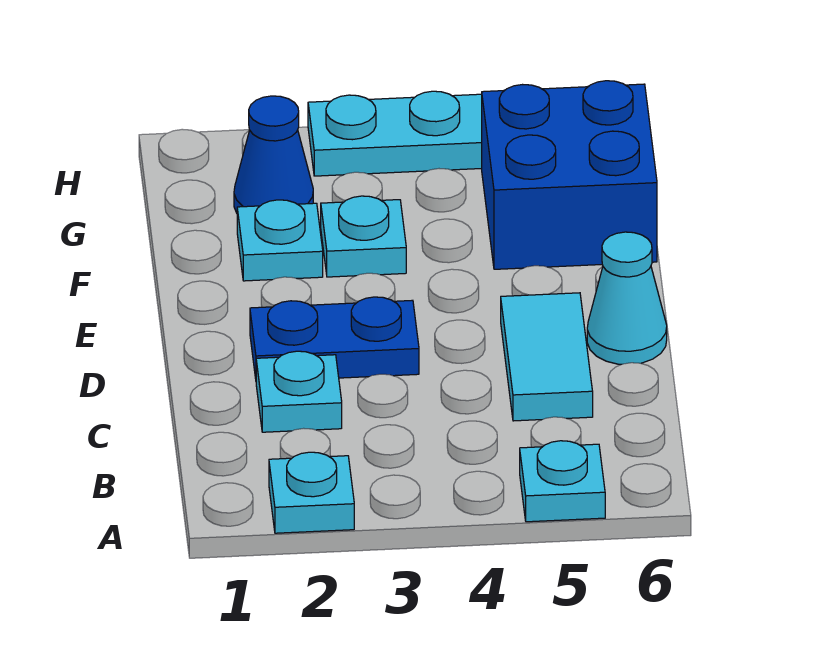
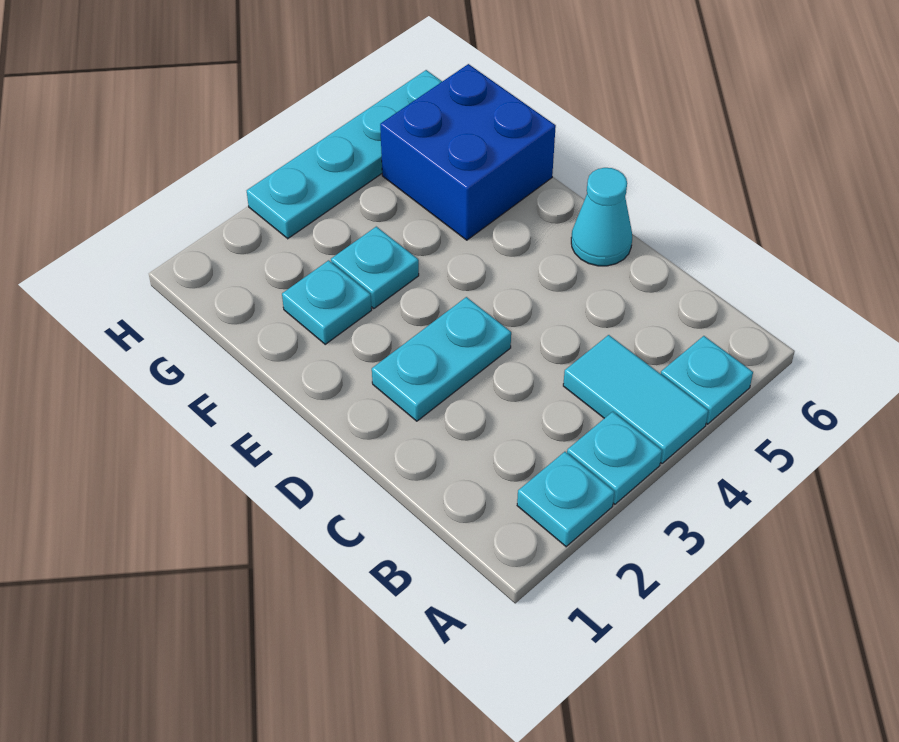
cyan plate C2 level 1 -> cyan plate A3 level 1
cyan tile C5:D5 level 1 -> cyan tile A4:B4 level 1
blue plate D2:D3 level 1 -> cyan plate D2:D3 level 1
blue cone G2 level 1 -> none

